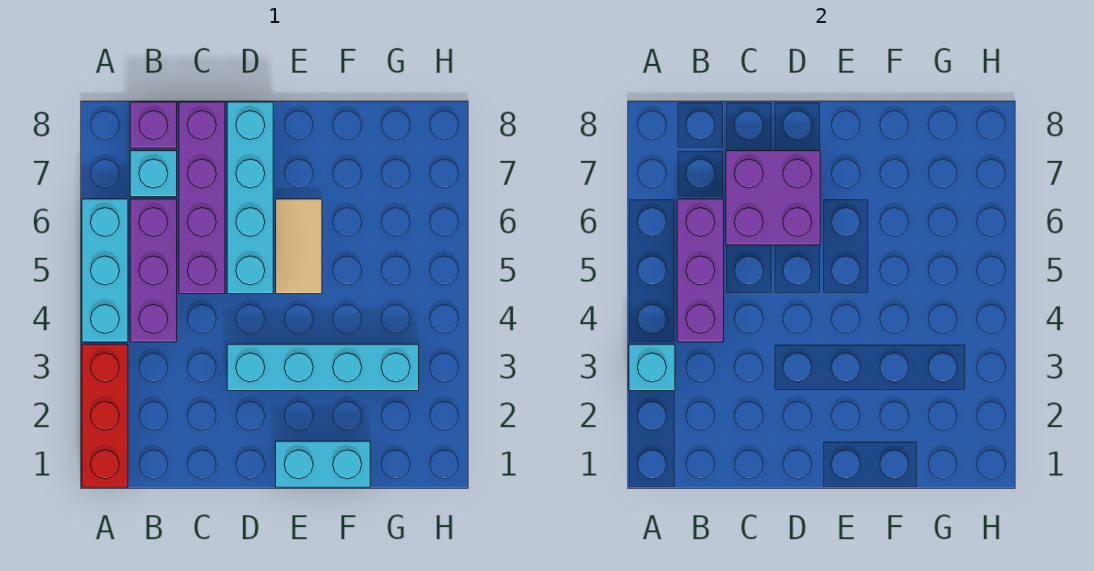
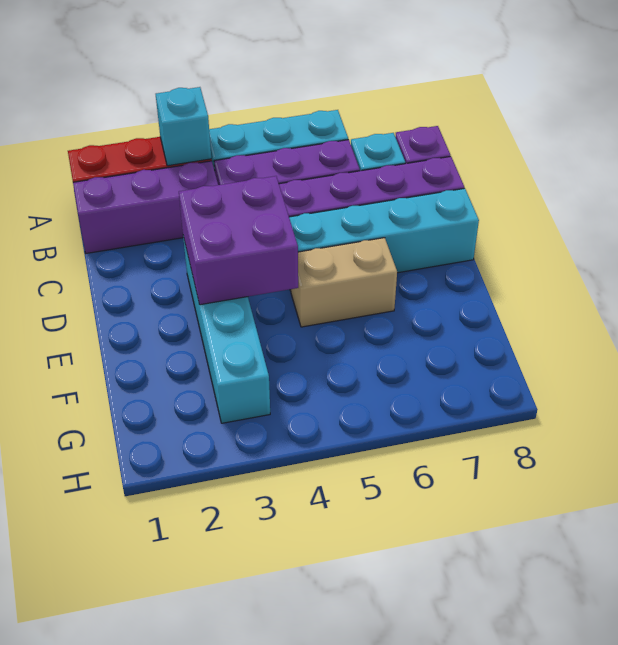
purple brick B4:B6 level 2 -> purple brick B1:B3 level 1
purple brick C6:D7 level 2 -> purple brick D3:E4 level 2
cyan brick E1:F1 level 1 -> none
tan tile E5:E6 level 1 -> tan brick E5:E6 level 1

